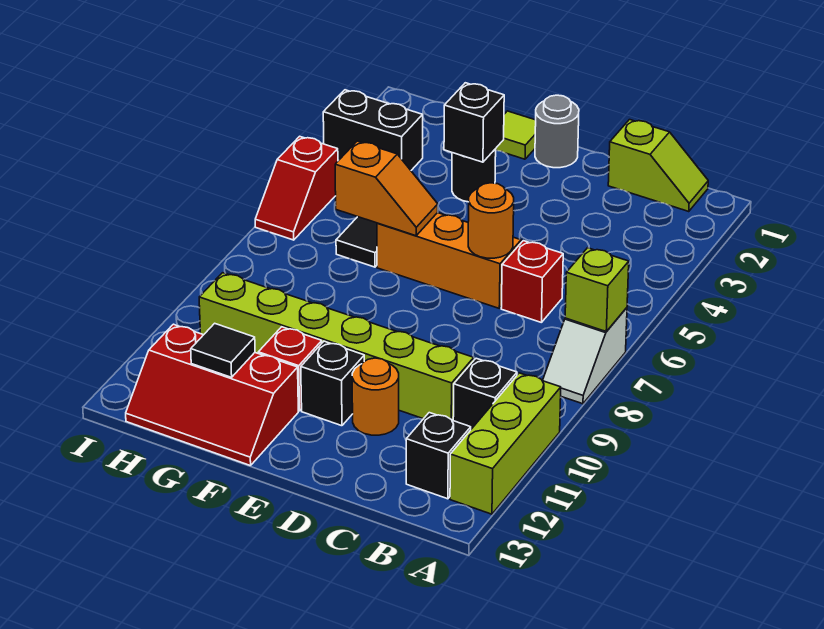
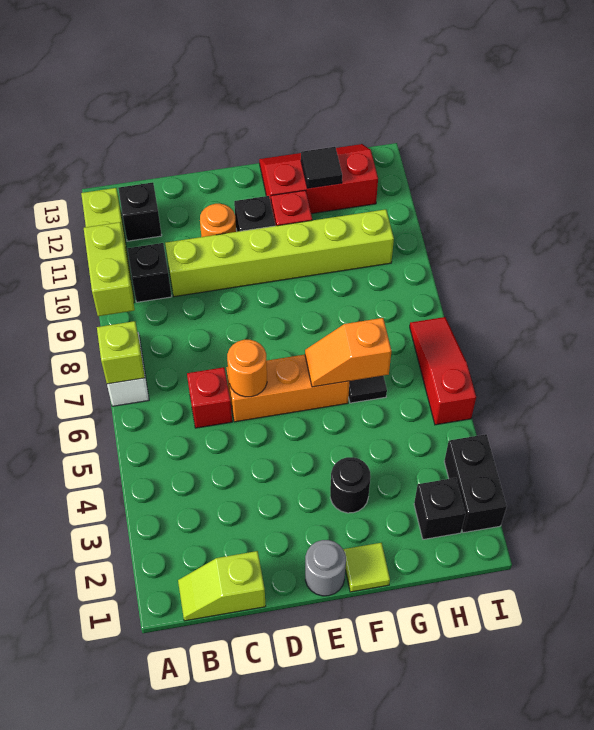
none -> lime brick A9:A10 level 2
black brick F3 level 2 -> black brick H2 level 1
black brick H3:I3 level 1 -> black brick I2:I3 level 1
red slope I5:I6 level 1 top 5 -> red slope I5:I7 level 1 top 5

